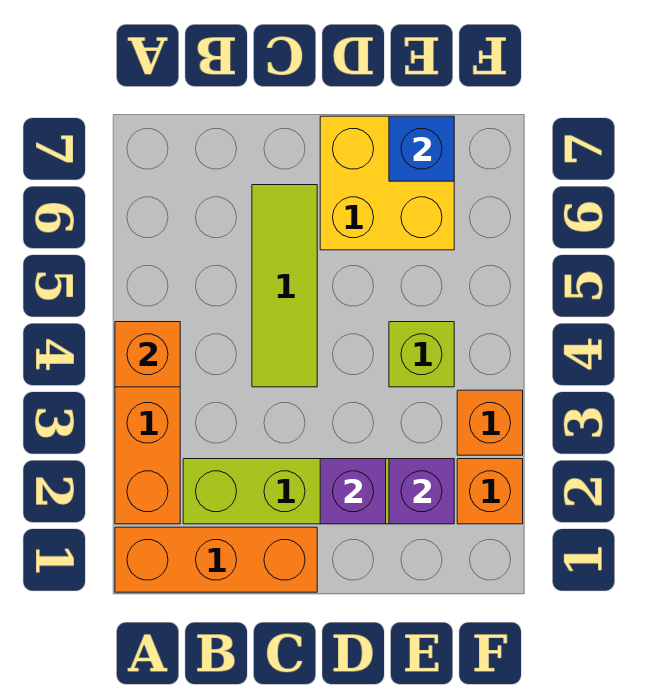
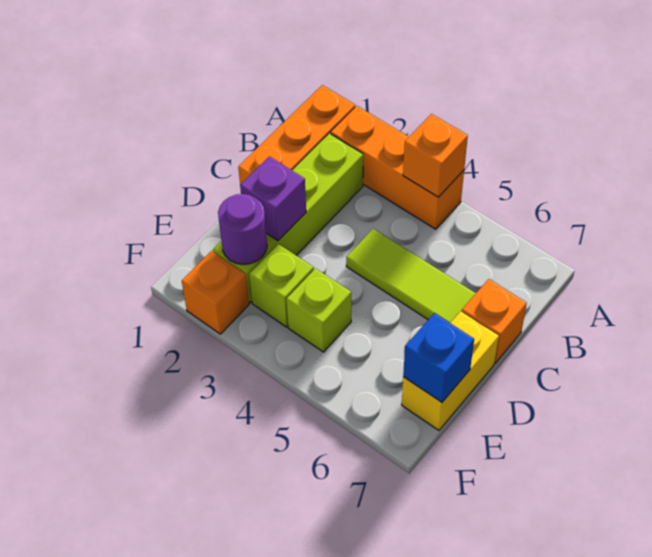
yellow brick D6:E7 level 1 -> yellow brick D7:E7 level 1
purple brick E2 level 2 -> purple round brick E2 level 2
none -> lime brick E3 level 1
orange brick F3 level 1 -> orange brick C7 level 1

